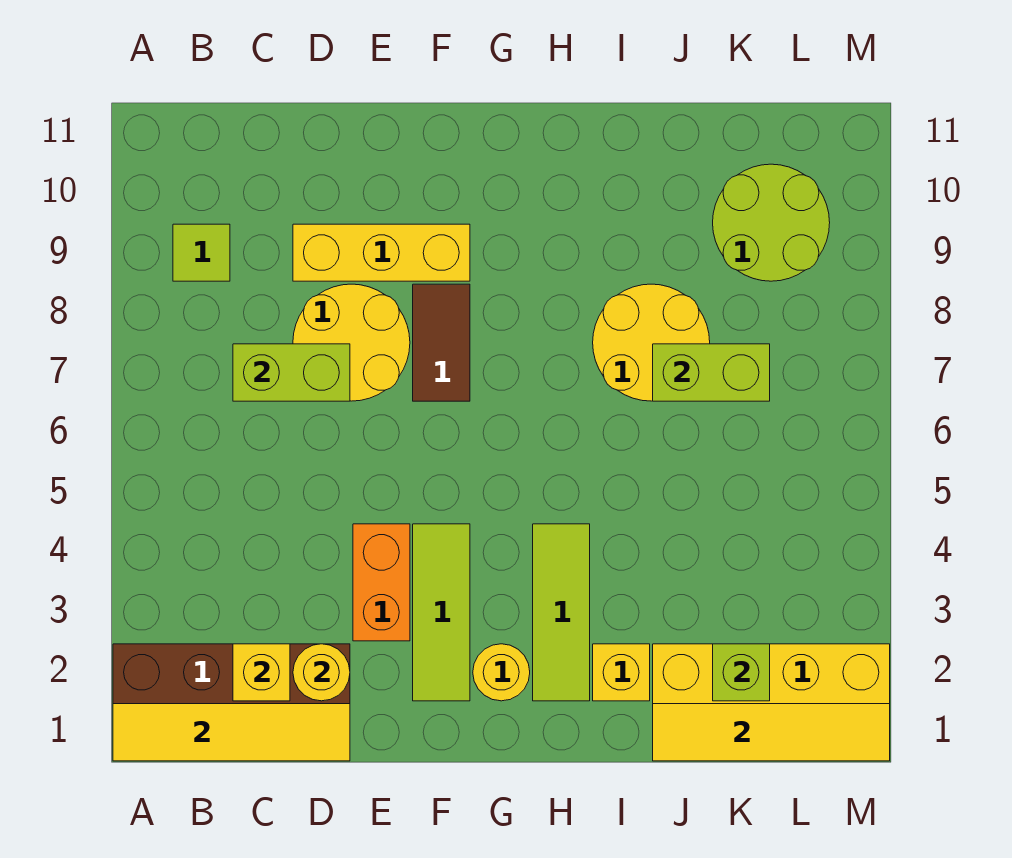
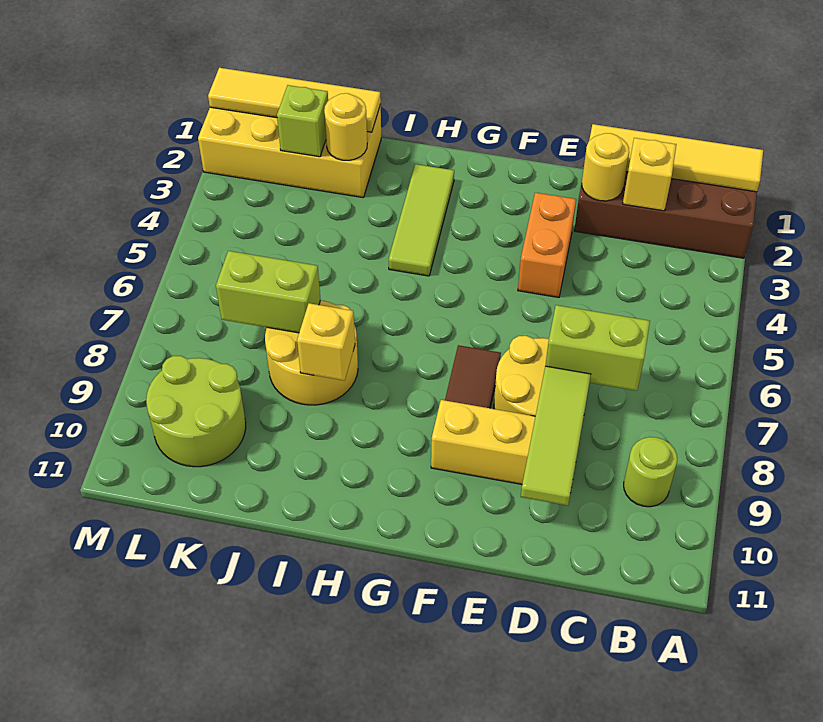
lime tile B9 level 1 -> lime round brick B9 level 1
lime tile F2:F4 level 1 -> lime tile D8:D10 level 2
yellow round brick G2 level 1 -> yellow round brick J2 level 2
yellow brick I2 level 1 -> yellow brick I8 level 2

